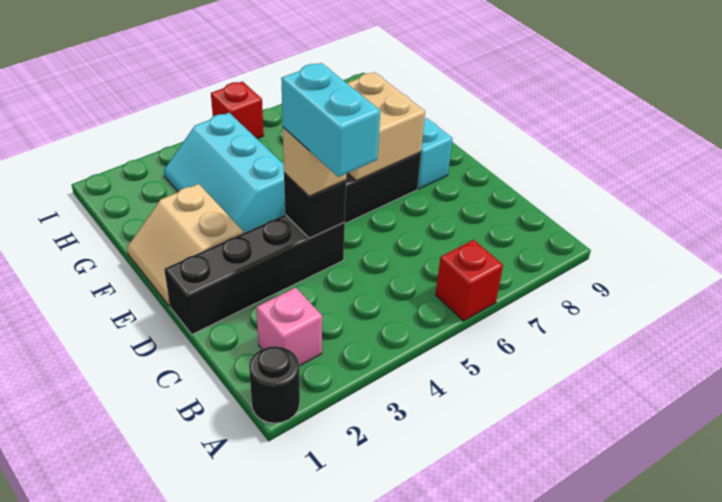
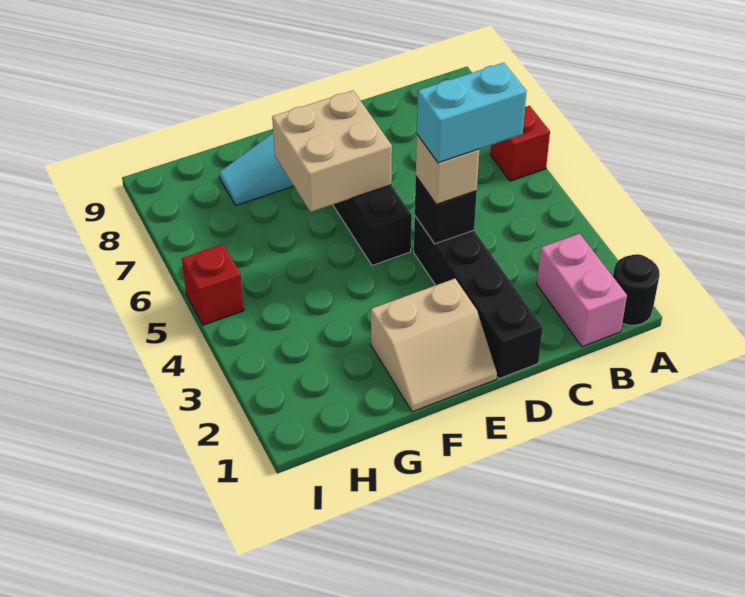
pink brick B2 level 1 -> pink brick B1:B2 level 1
cyan slope F3:H4 level 1 top 4 -> none

